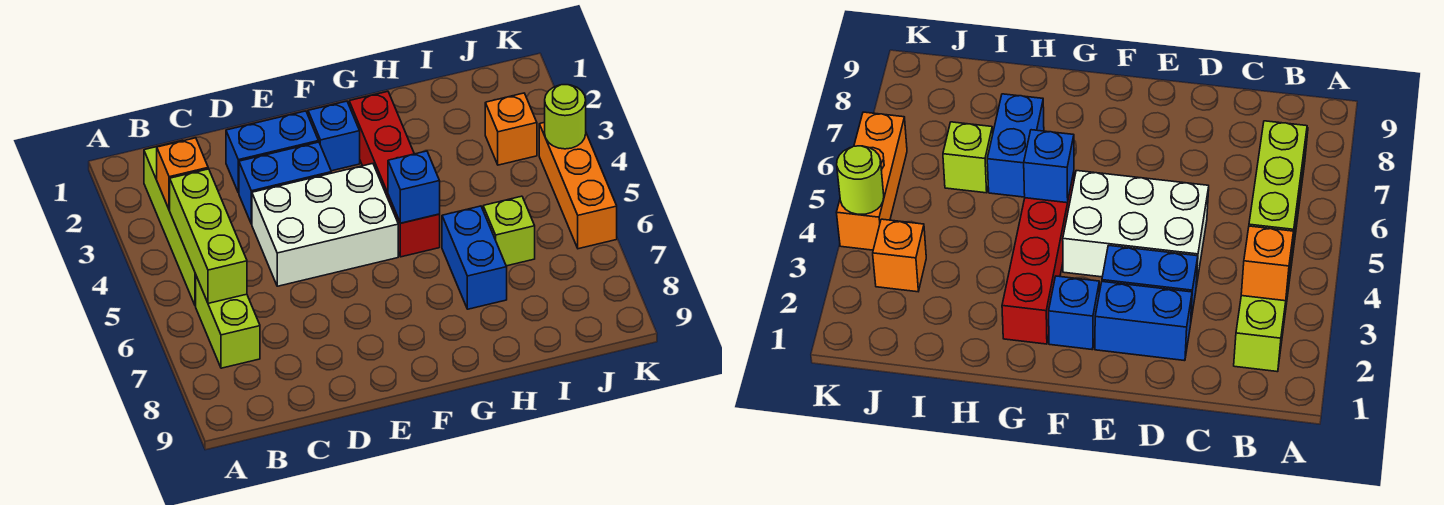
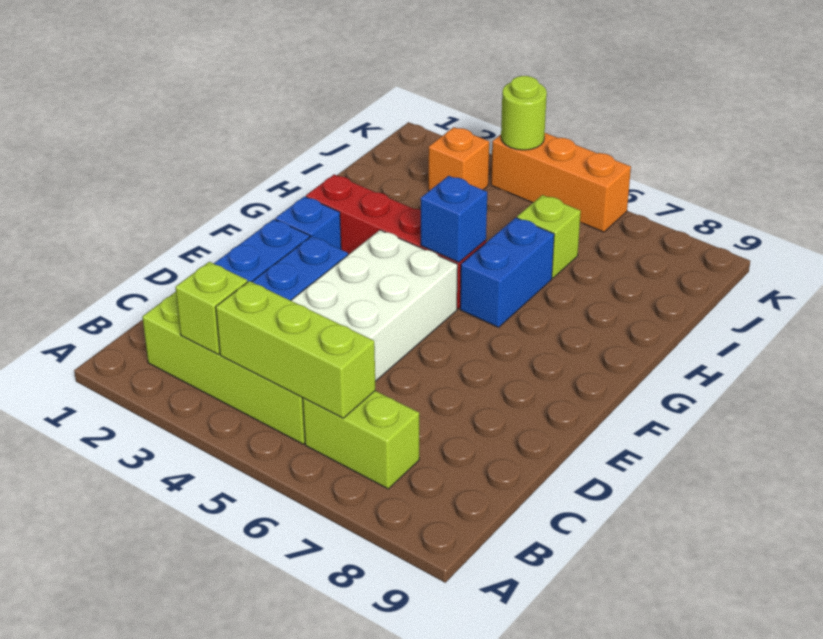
orange brick B3 level 2 -> lime brick B3 level 2
blue brick H6:H7 level 1 -> blue brick G6:H6 level 1

